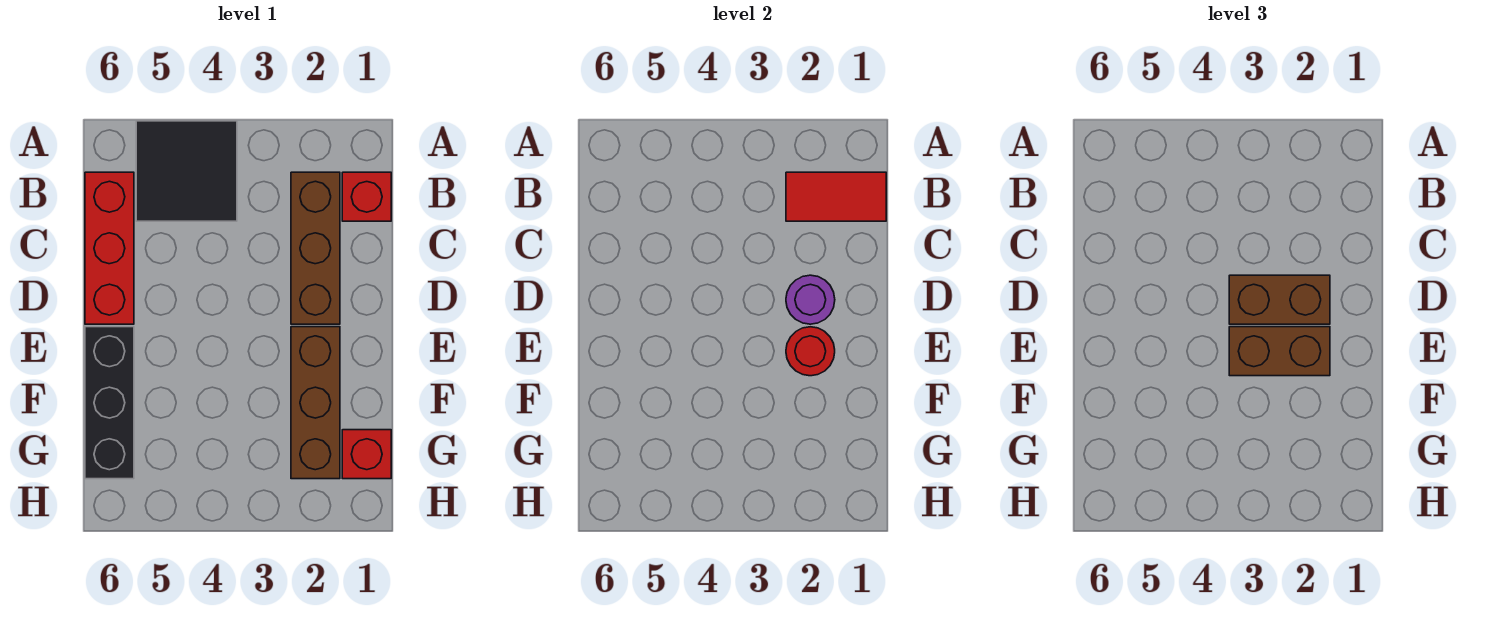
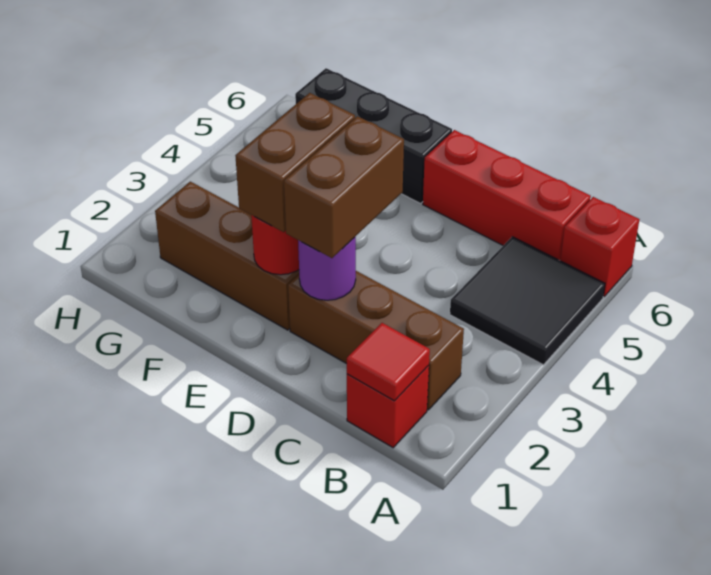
red tile B1:B2 level 2 -> red tile B1 level 2
red brick G1 level 1 -> red brick A6 level 1

